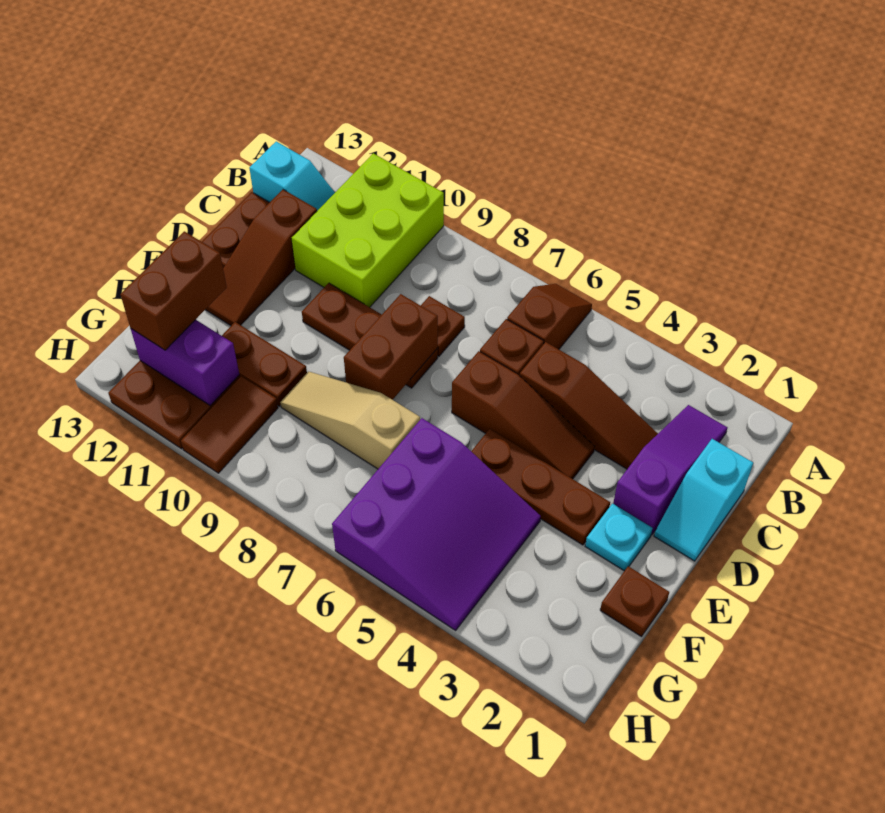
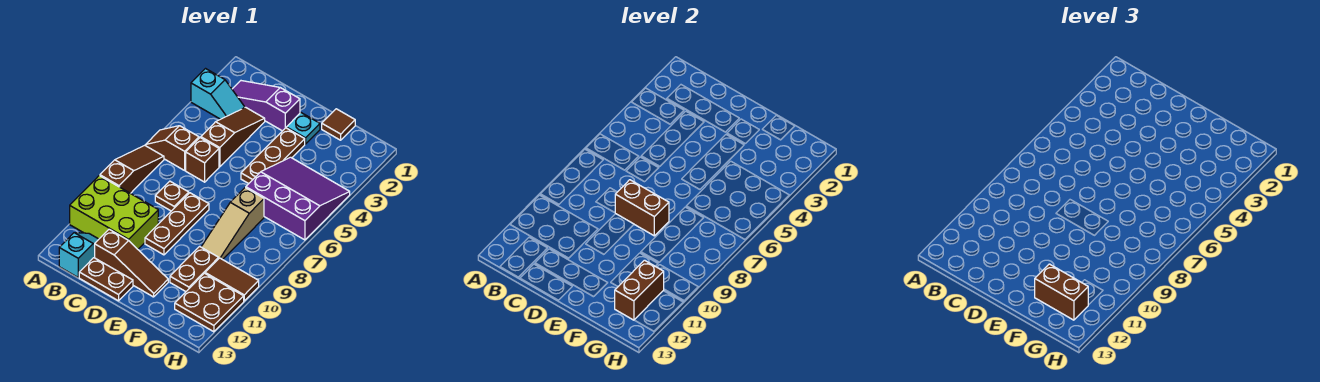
cyan slope C1:D1 level 1 top C -> cyan slope A3:B3 level 1 top A
brown slope D4:D6 level 1 top 6 -> brown slope A7:A9 level 1 top 9
brown plate F1 level 1 -> brown tile F1 level 1
purple brick G11:G12 level 2 -> brown brick G11:G12 level 2

